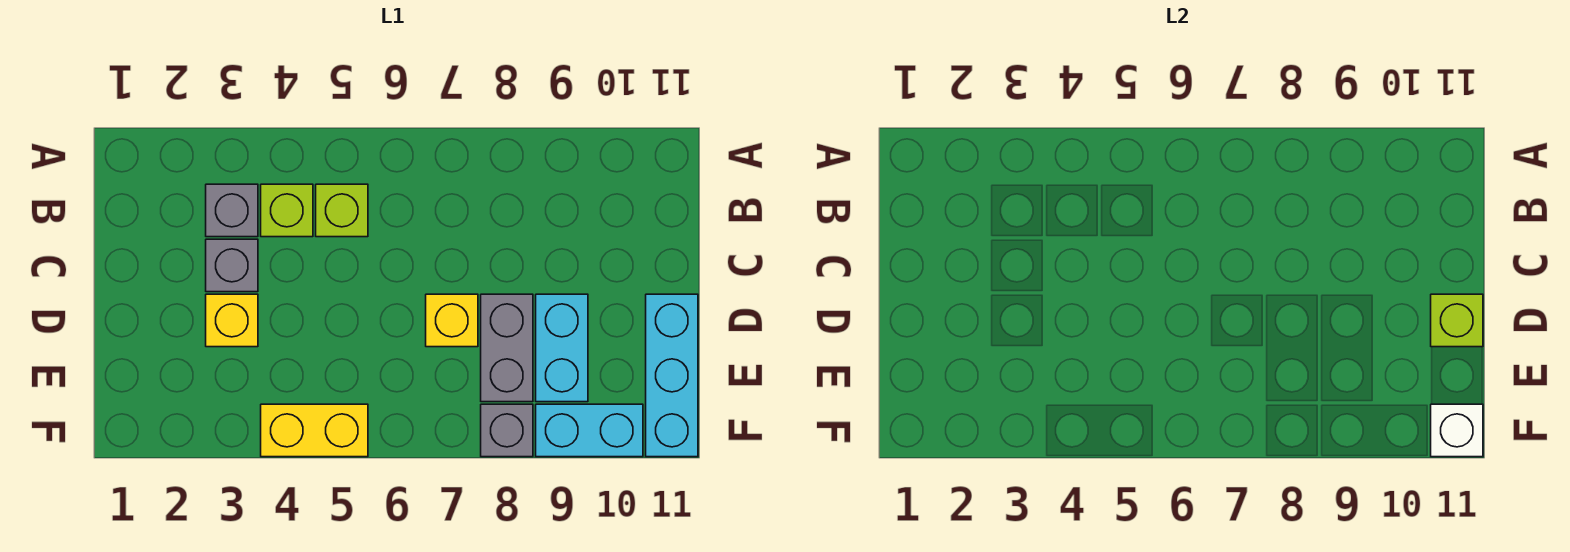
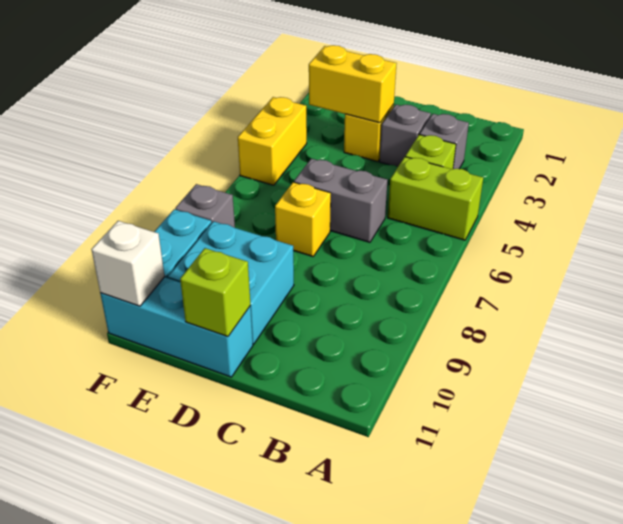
lime brick B5 level 1 -> lime brick A5:B5 level 1
none -> yellow brick D3:E3 level 2
grey brick D8:E8 level 1 -> grey brick C6:D6 level 1
cyan brick D9:E9 level 1 -> cyan brick D9:E10 level 1

